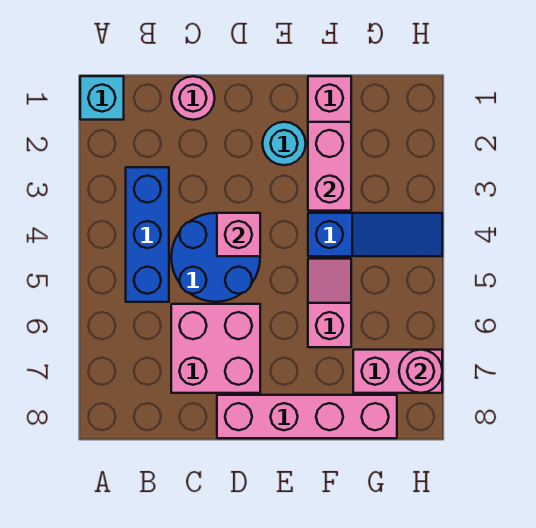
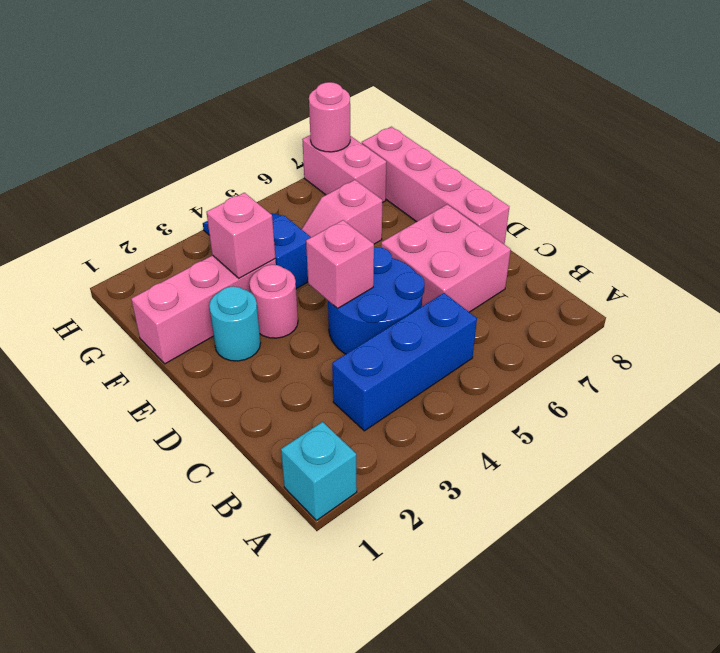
pink round brick C1 level 1 -> pink round brick E3 level 1
pink brick F2:F3 level 2 -> pink brick F3 level 2

